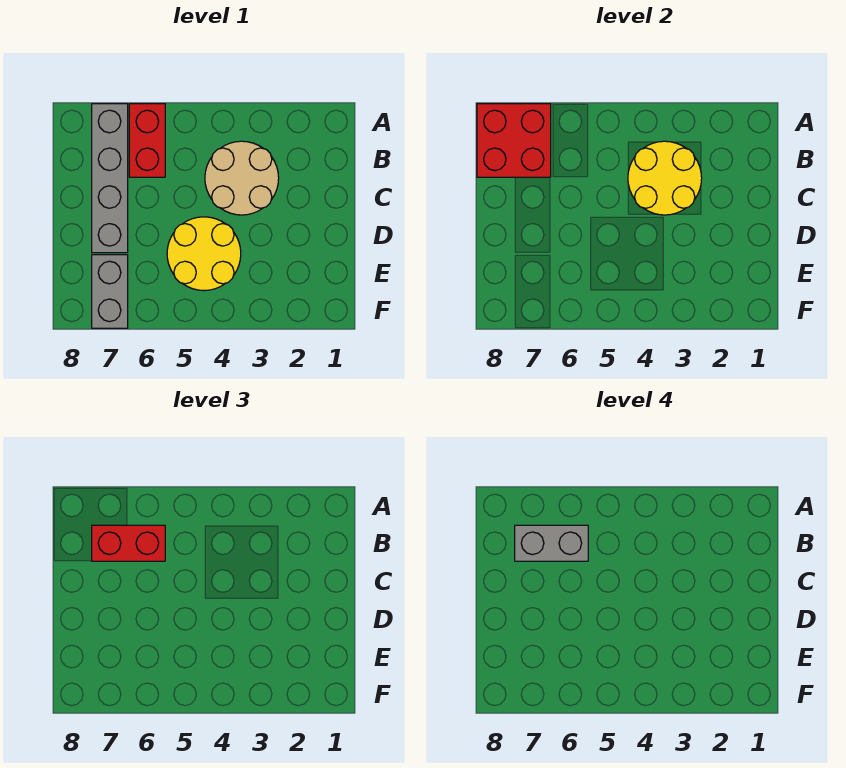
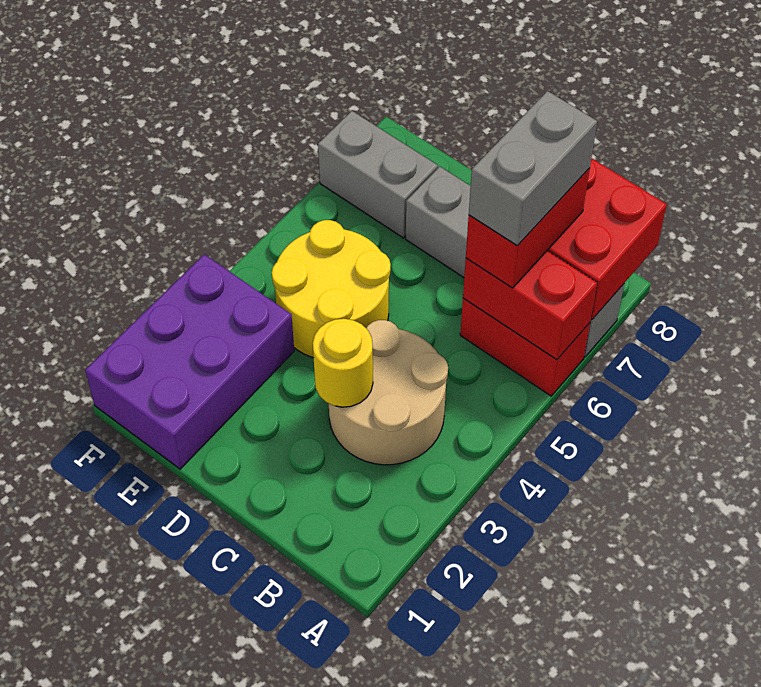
none -> red brick A6:B6 level 2
yellow round brick B3:C4 level 2 -> yellow round brick C3 level 2
none -> purple brick E1:F3 level 1

